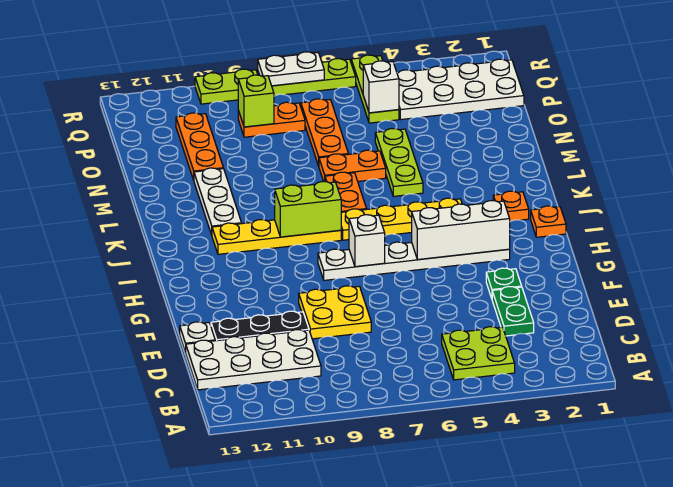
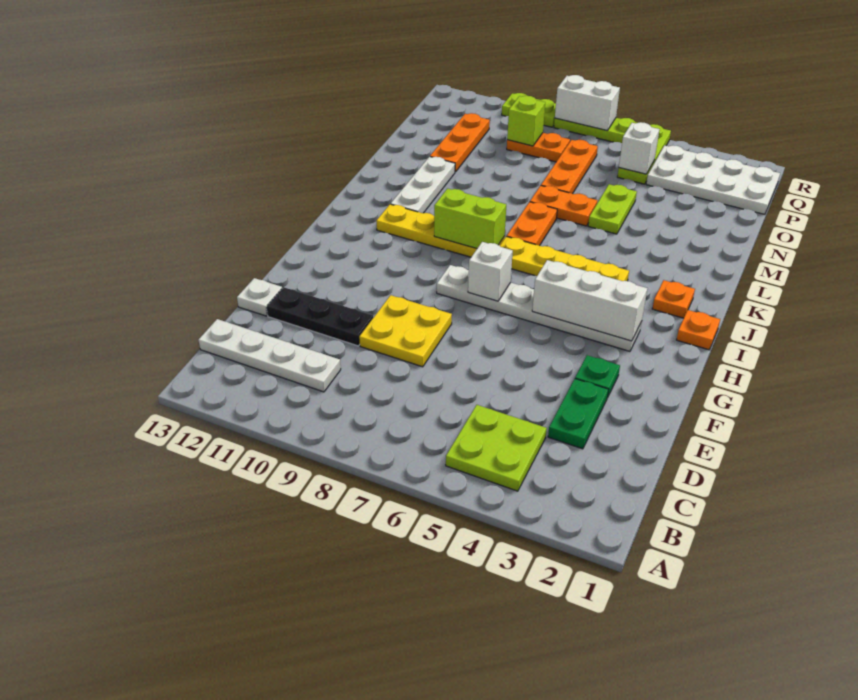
white plate C10:D13 level 1 -> white plate C10:C13 level 1
lime plate L5:N5 level 1 -> lime plate M5:N5 level 1
white plate R7:R8 level 2 -> white brick R7:R8 level 2

